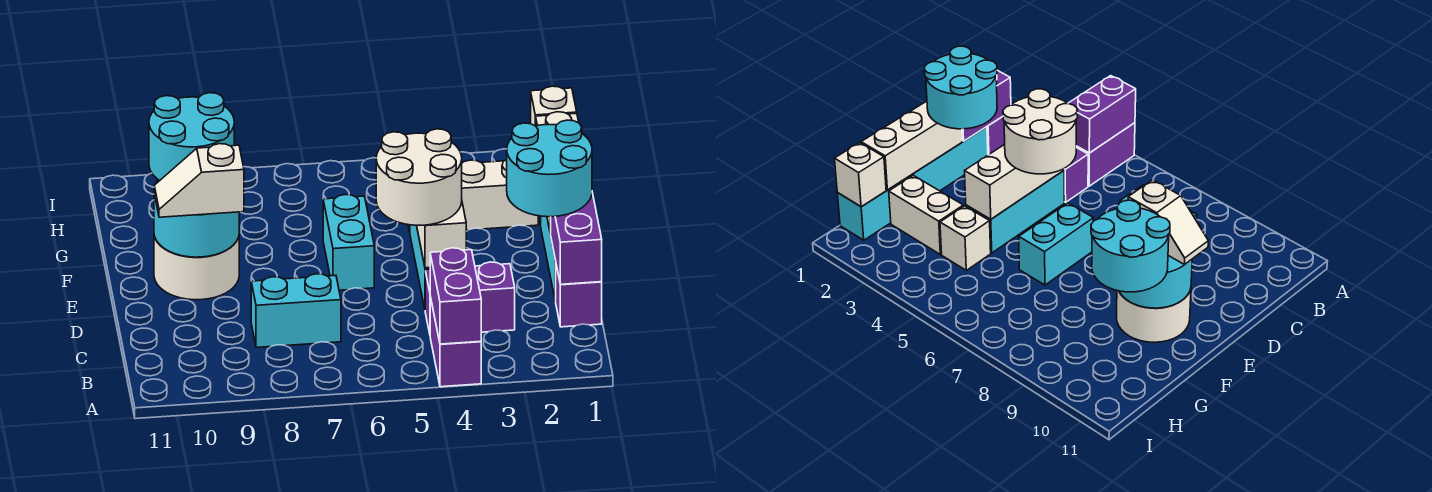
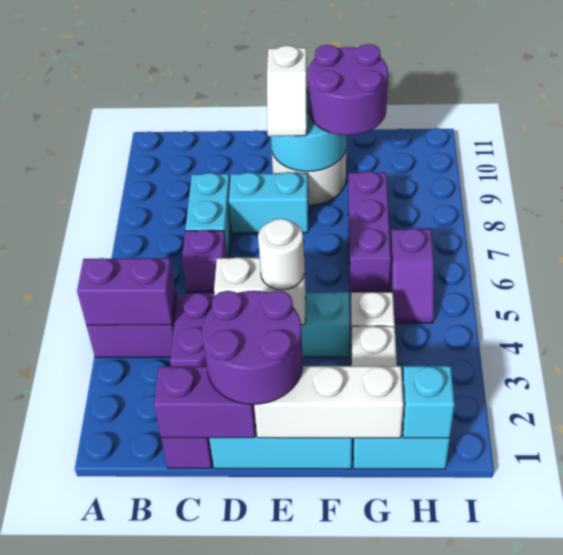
none -> purple brick C6 level 1
cyan round brick D1:E2 level 3 -> purple round brick D1:E2 level 3
white brick D4:F4 level 2 -> white brick D4:E4 level 2
white round brick D4:E5 level 3 -> white round brick E4 level 3
cyan brick E6:F6 level 1 -> cyan brick D8:E8 level 1
white slope E9:E10 level 3 top 9 -> white slope E9:E10 level 3 top 10
cyan round brick F9:G10 level 3 -> purple round brick F9:G10 level 3
none -> purple brick G6:G8 level 1
white brick H1 level 2 -> cyan brick H1 level 2
none -> purple slope H5:H6 level 1 top 6

